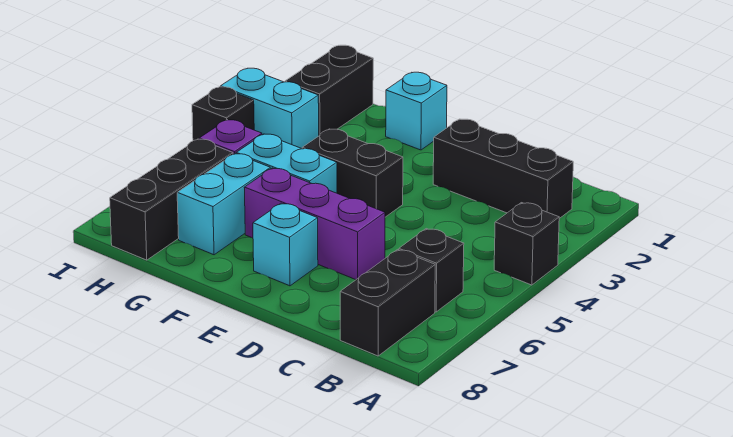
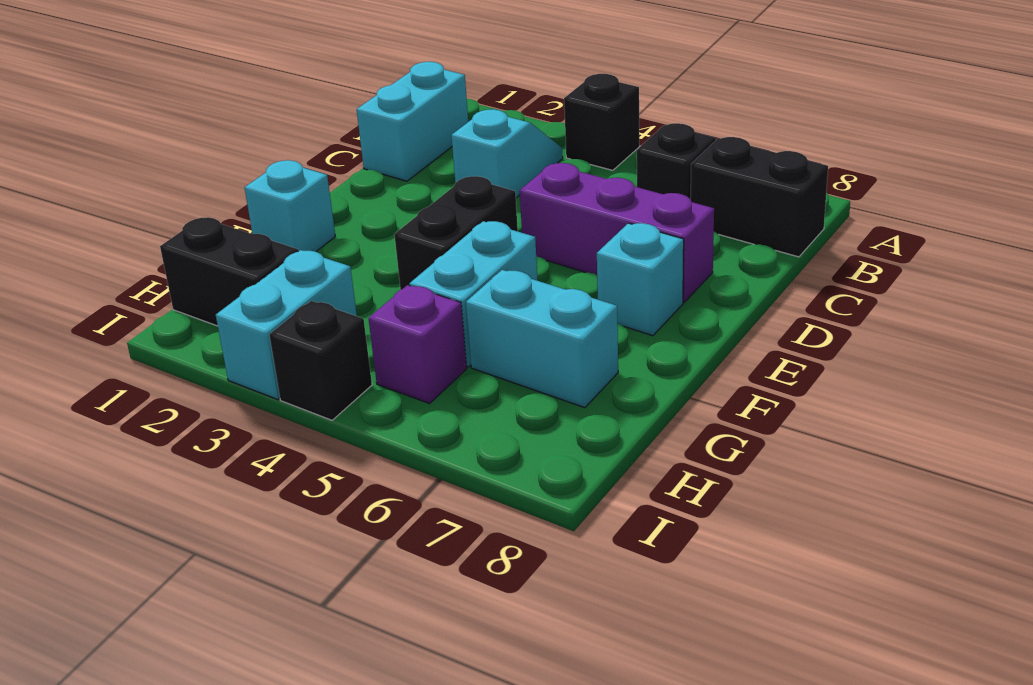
none -> cyan brick B1:C1 level 1
black brick B2:D2 level 1 -> none
none -> cyan slope B3:C3 level 1 top C
purple brick D6:F6 level 1 -> purple brick D5:D7 level 1
black brick H6:H8 level 1 -> none

